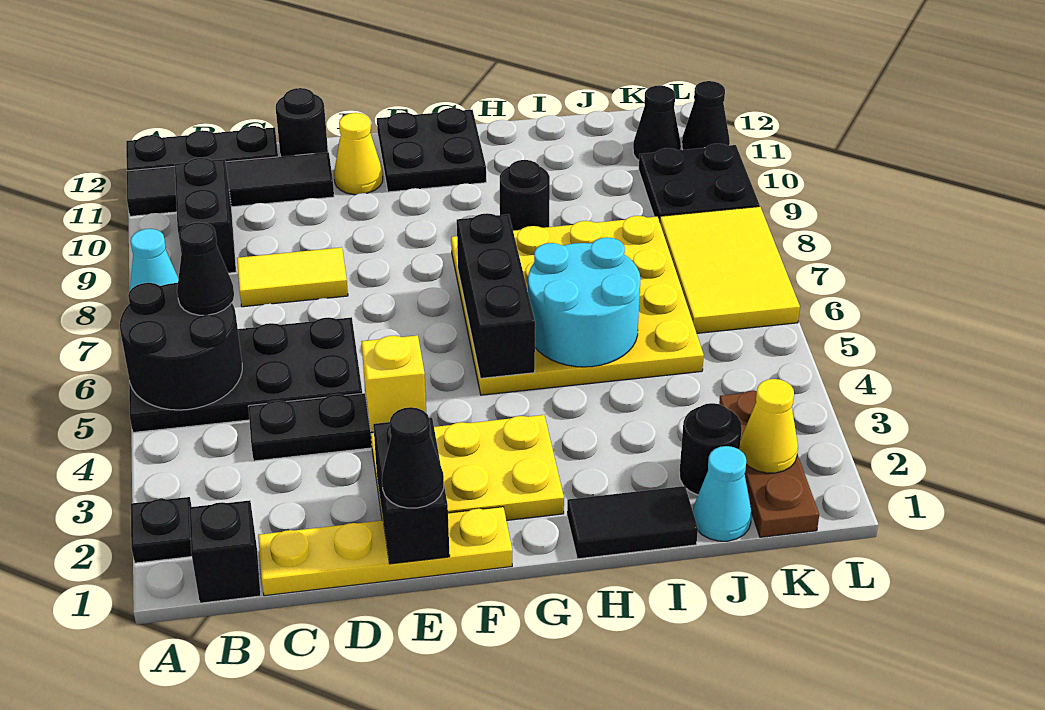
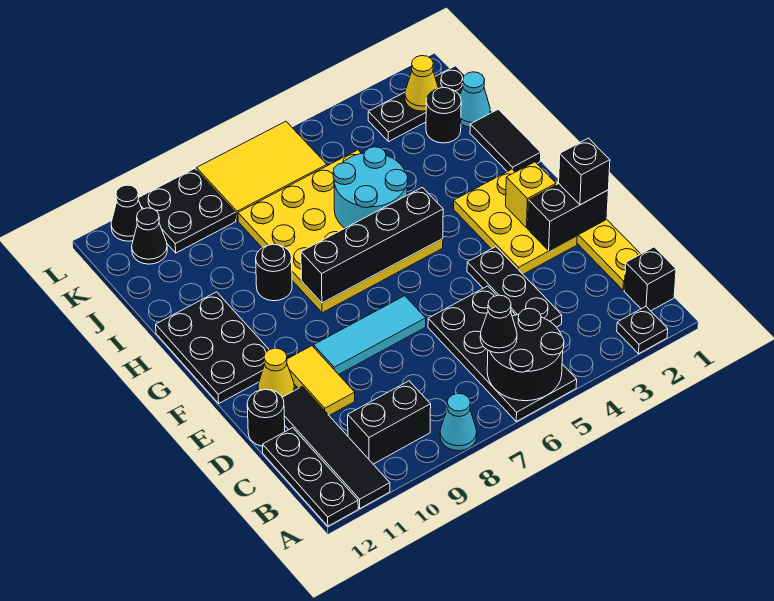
yellow tile C8:D8 level 1 -> yellow tile D10:E10 level 1
black cone E1 level 3 -> black brick E1 level 3
yellow brick E4 level 2 -> yellow brick F2 level 2
none -> cyan tile E7:E9 level 1
black plate F11:G12 level 1 -> black plate F11:H12 level 1
black brick G5:G7 level 2 -> black brick G5:G8 level 2
brown plate K1:K3 level 1 -> black plate K1:K3 level 1

